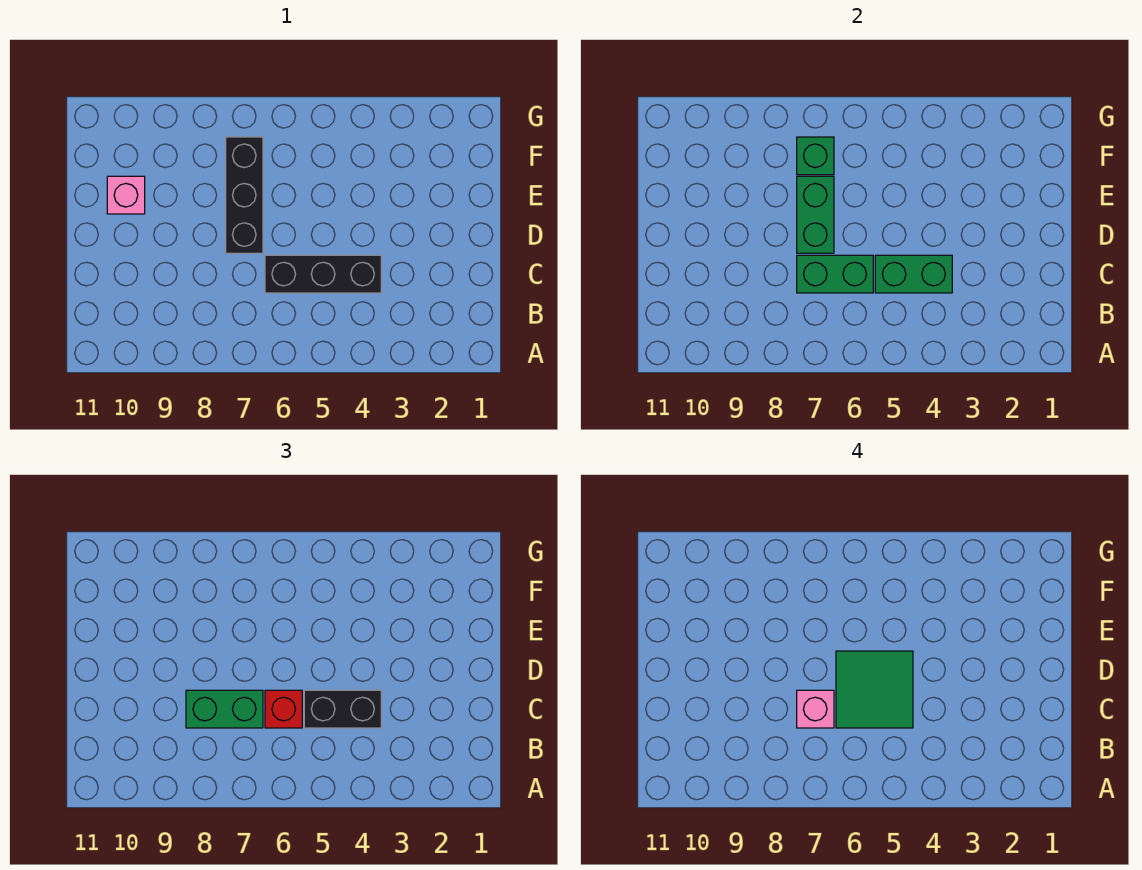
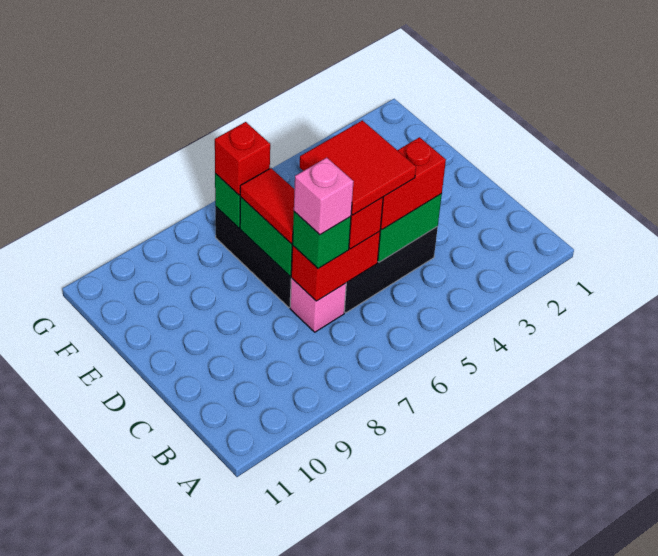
black brick C4:C5 level 3 -> red brick C4:C5 level 3
green tile C5:D6 level 4 -> red tile C5:D6 level 4
green brick C6:C7 level 2 -> red brick C6:C7 level 2
green brick C7:C8 level 3 -> green brick C7 level 3
none -> red tile D7:E7 level 3
pink brick E10 level 1 -> pink brick C7 level 1
none -> red brick F7 level 3

